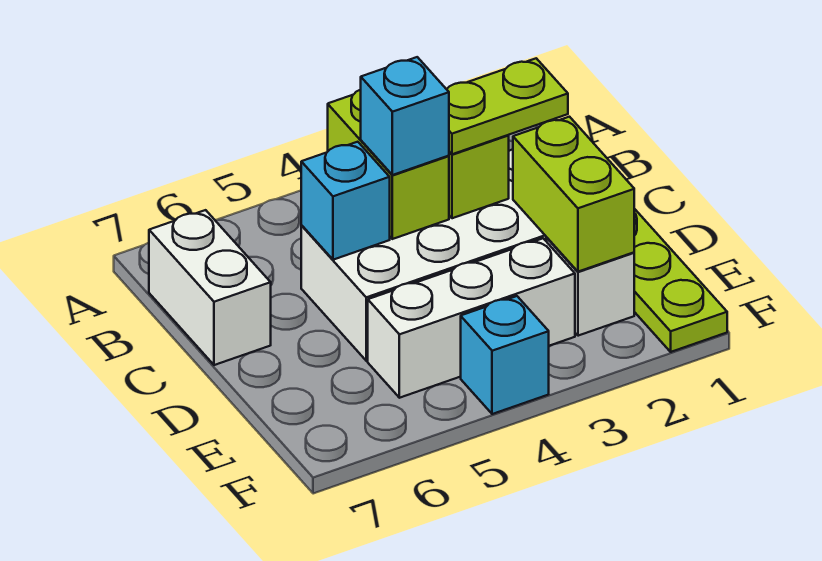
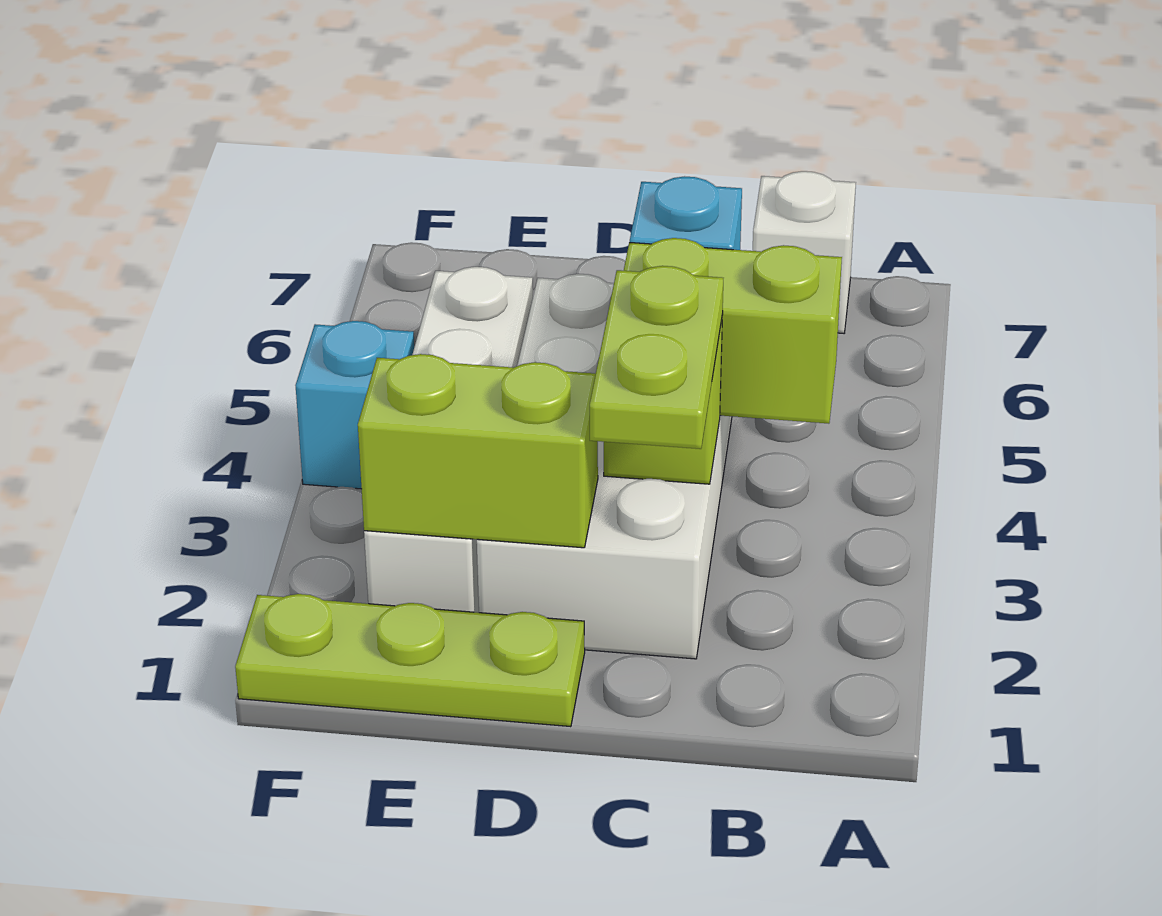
white brick B7:C7 level 1 -> white brick B7 level 1
cyan brick C4 level 3 -> none

